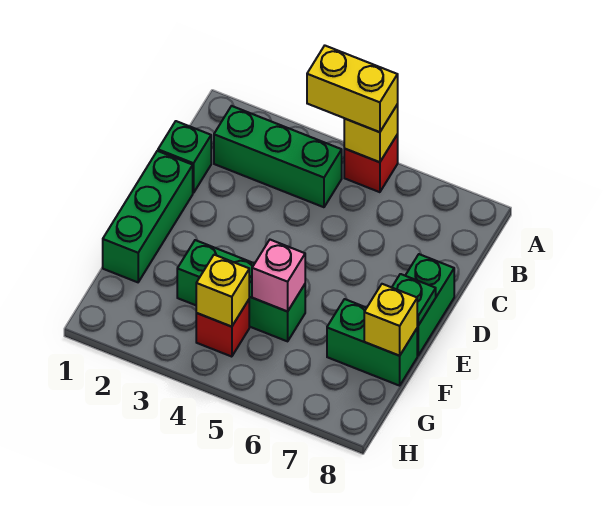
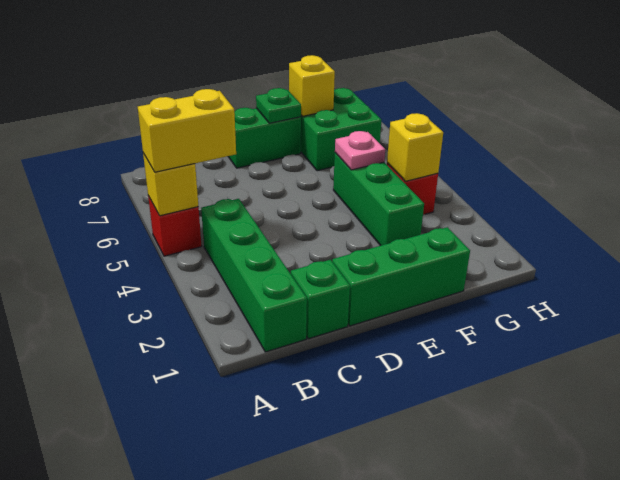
yellow brick A4:A5 level 3 -> yellow brick A5:B5 level 3
green brick B2:B4 level 1 -> green brick B1:B4 level 1
pink brick F5 level 2 -> pink plate F5 level 2
green brick F7:F8 level 1 -> green brick F7:G8 level 1

